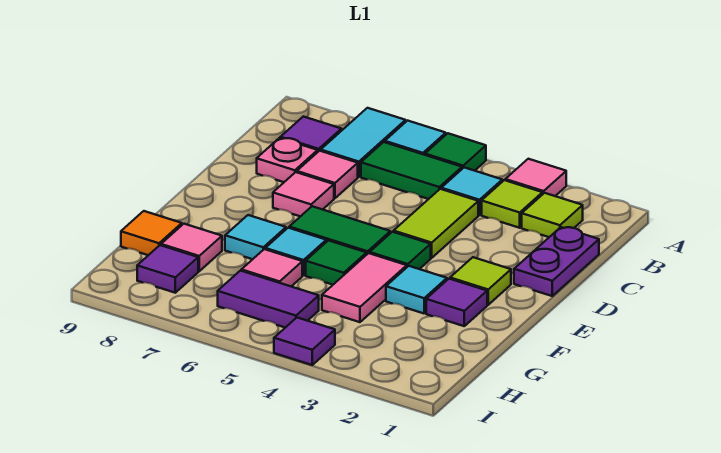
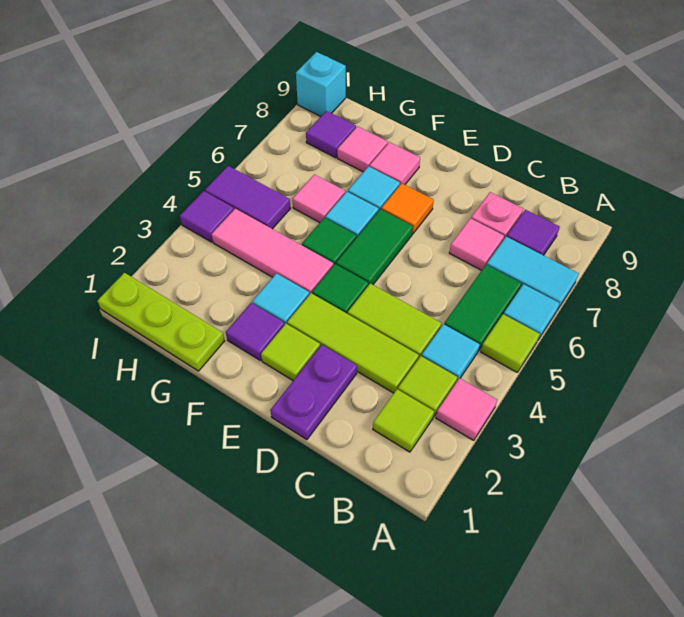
green tile A5 level 1 -> lime tile A5 level 1
purple plate C1:D1 level 1 -> purple plate D1:D2 level 1
none -> lime tile C3:E3 level 1
pink tile D7 level 1 -> pink tile F8 level 1
pink tile F4:G4 level 1 -> pink tile F4:H4 level 1
none -> lime plate G1:I1 level 1
orange tile G9 level 1 -> orange tile E7 level 1
purple tile H5:H6 level 1 -> purple tile H5:I5 level 1
none -> cyan brick I9 level 1

